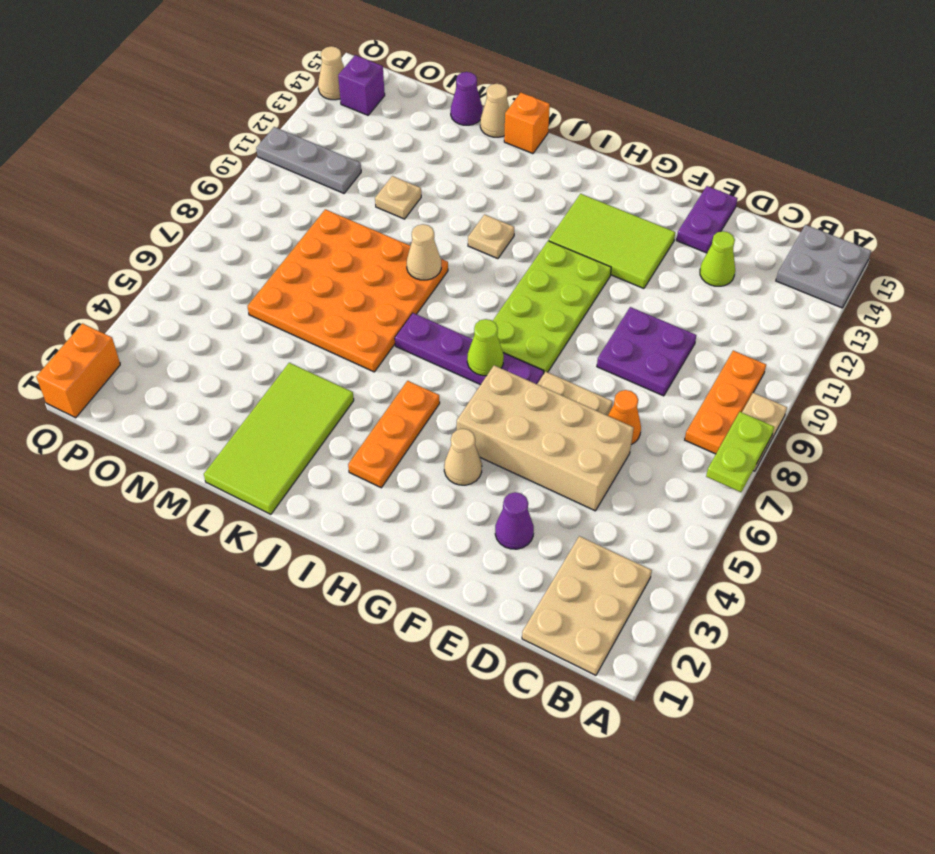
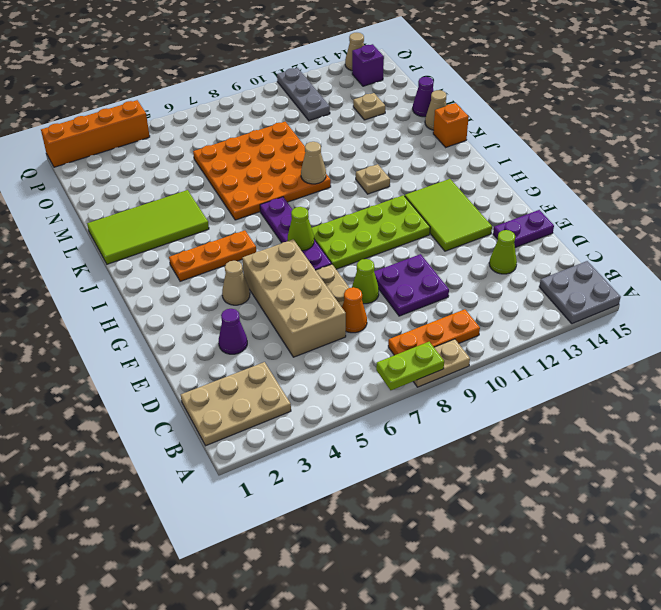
none -> lime cone E8 level 1
tan plate M11 level 1 -> tan plate N13 level 1
orange brick Q1:Q2 level 1 -> orange brick Q1:Q4 level 1

